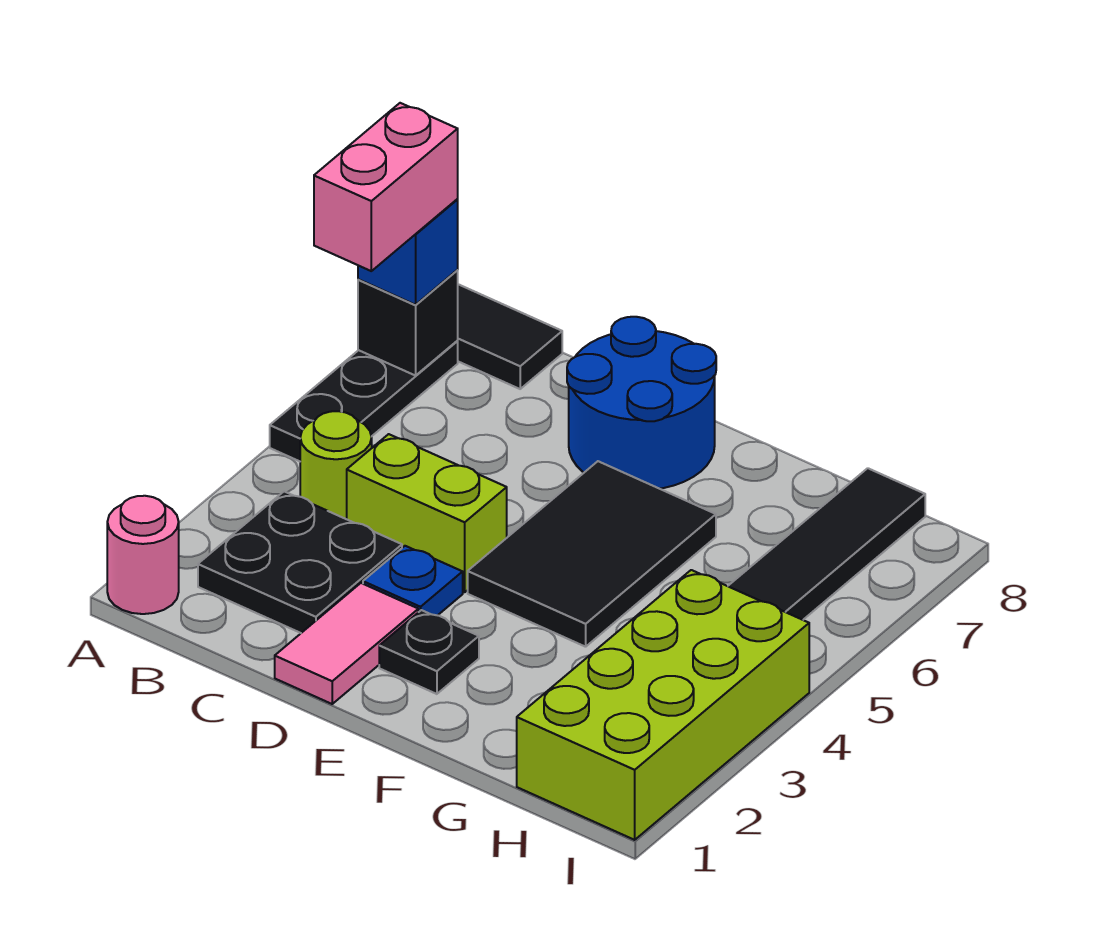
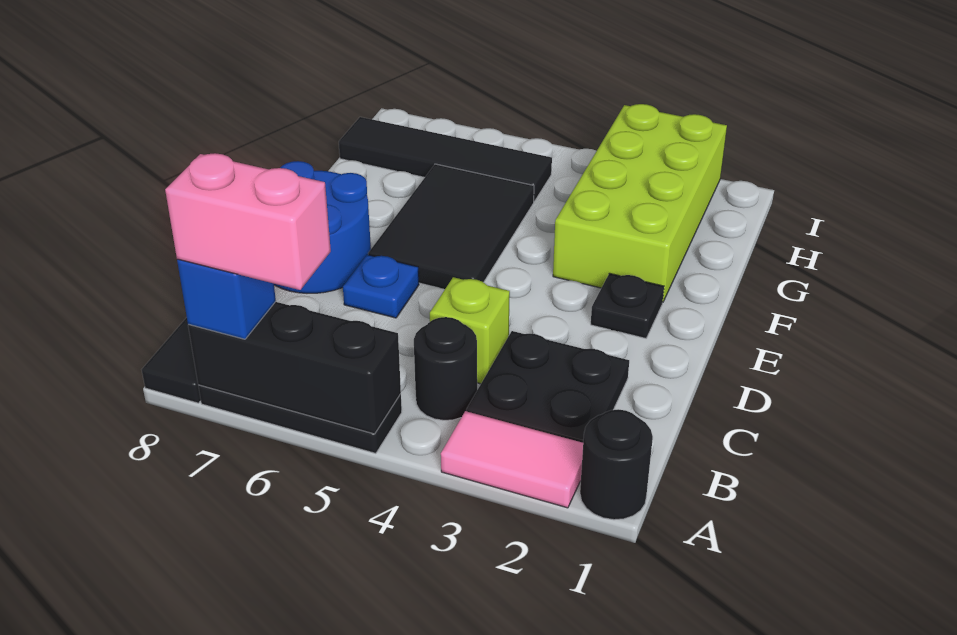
pink round brick A1 level 1 -> black round brick A1 level 1
black brick A7 level 2 -> black brick A5:A7 level 2
lime round brick B4 level 1 -> black round brick B4 level 1
lime brick C4:D4 level 1 -> lime brick C4 level 1
pink tile D1:D2 level 1 -> pink tile A2:A3 level 1
blue plate D3 level 1 -> blue plate D6 level 1
black tile E4:F6 level 1 -> black tile E5:G6 level 1
lime brick H1:I4 level 1 -> lime brick F2:I3 level 1

